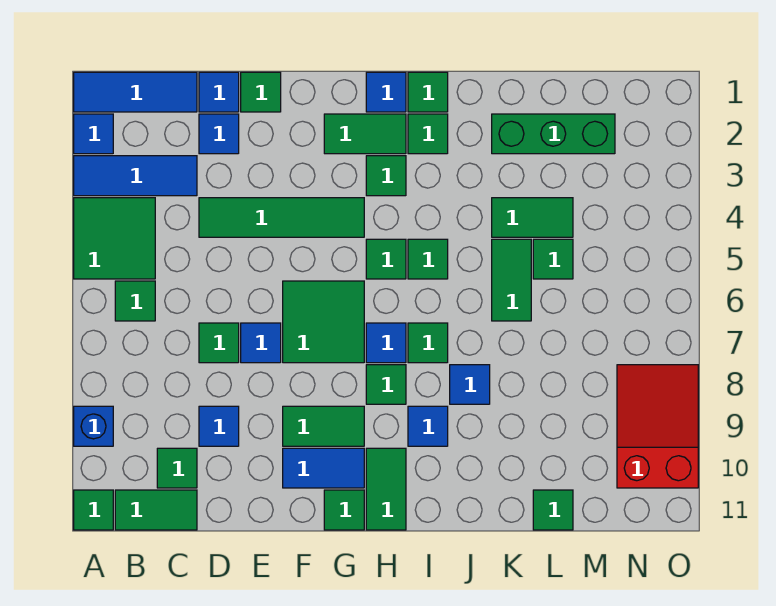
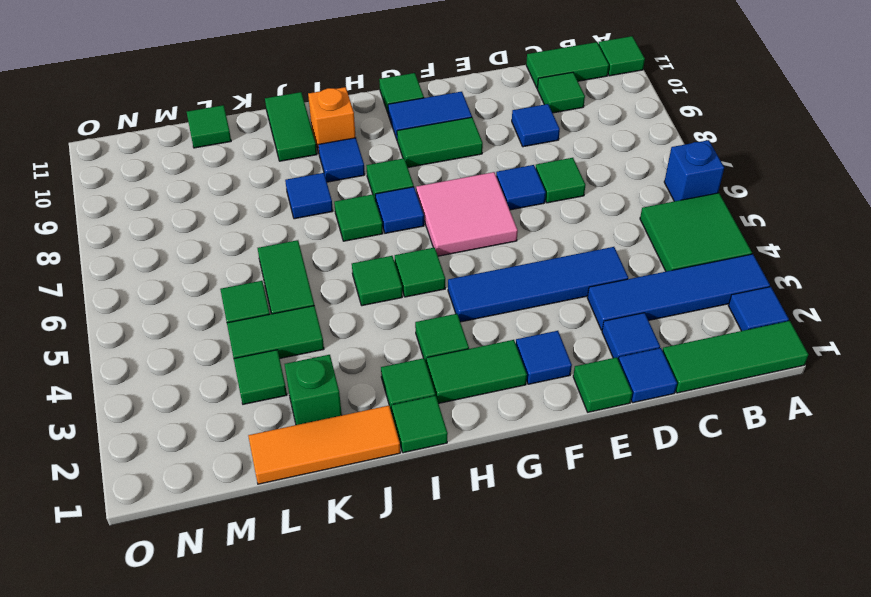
blue tile A1:C1 level 1 -> green tile A1:C1 level 1
blue tile A3:C3 level 1 -> blue tile A3:D3 level 1
blue brick A9 level 1 -> blue brick A6 level 1
green tile B6 level 1 -> green tile L3 level 1
green tile D4:G4 level 1 -> blue tile D4:G4 level 1
green tile F6:G7 level 1 -> pink tile F6:G7 level 1
blue tile H1 level 1 -> blue tile F2 level 1
green tile H10:H11 level 1 -> green tile J10:J11 level 1
none -> orange brick I10 level 1
none -> orange tile J1:L1 level 1
green brick K2:M2 level 1 -> green brick K2 level 1
red slope N8:O10 level 1 top 10 -> none

